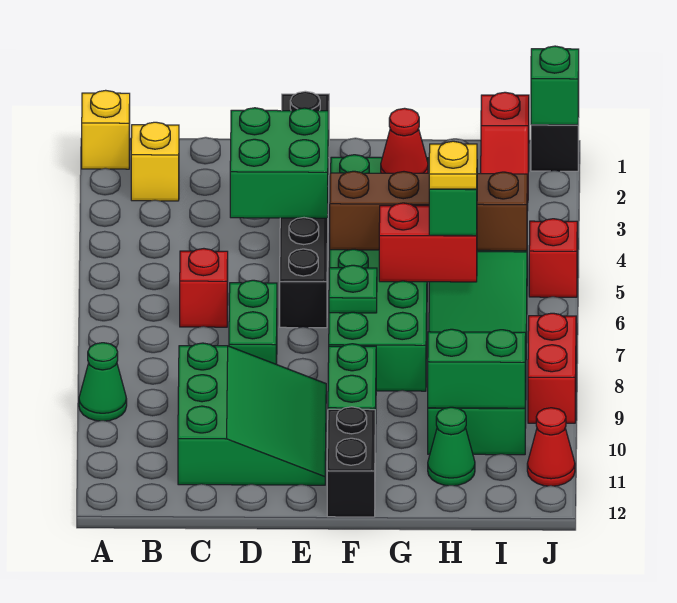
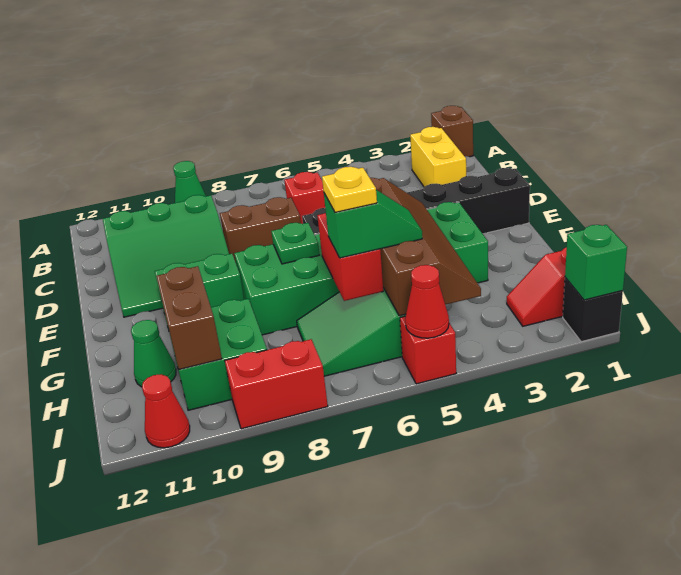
yellow brick A1 level 1 -> brown brick A1 level 1
yellow brick B2 level 1 -> yellow brick B2:C2 level 1
green brick D3:E4 level 2 -> none
green brick D7:D8 level 1 -> brown brick D7:D8 level 1
black brick F11:F12 level 1 -> none
red cone G3 level 2 -> red cone J5 level 2
green brick H10:I10 level 2 -> brown brick H10:I10 level 2

